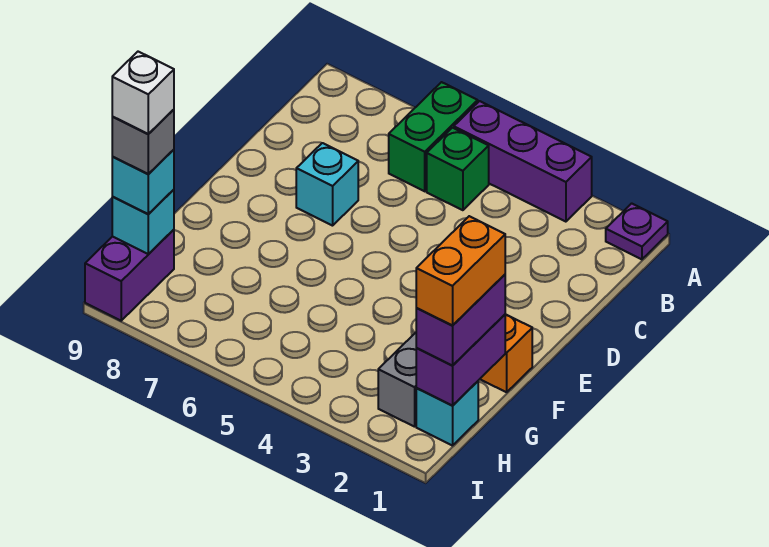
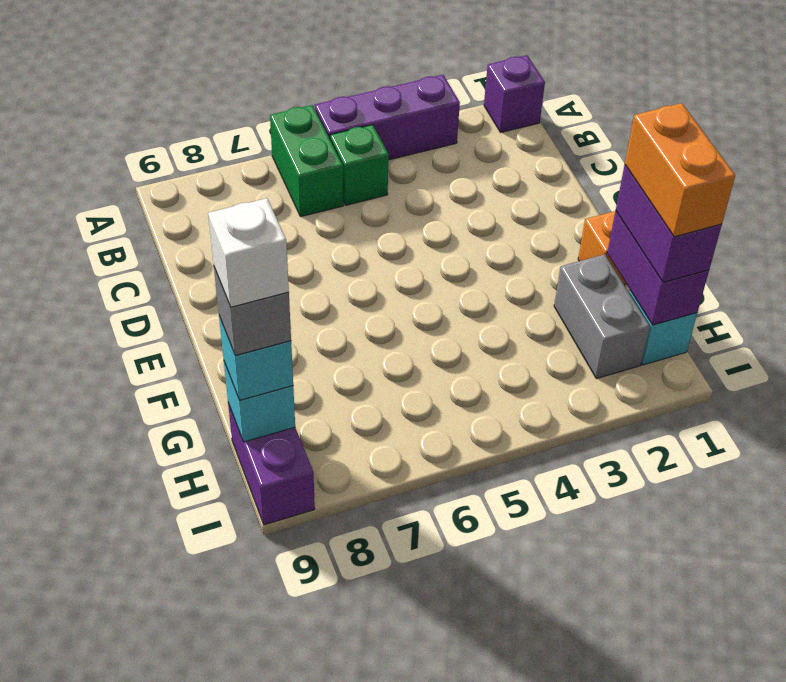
purple plate A1 level 1 -> purple brick A1 level 1
cyan brick D7 level 1 -> none

